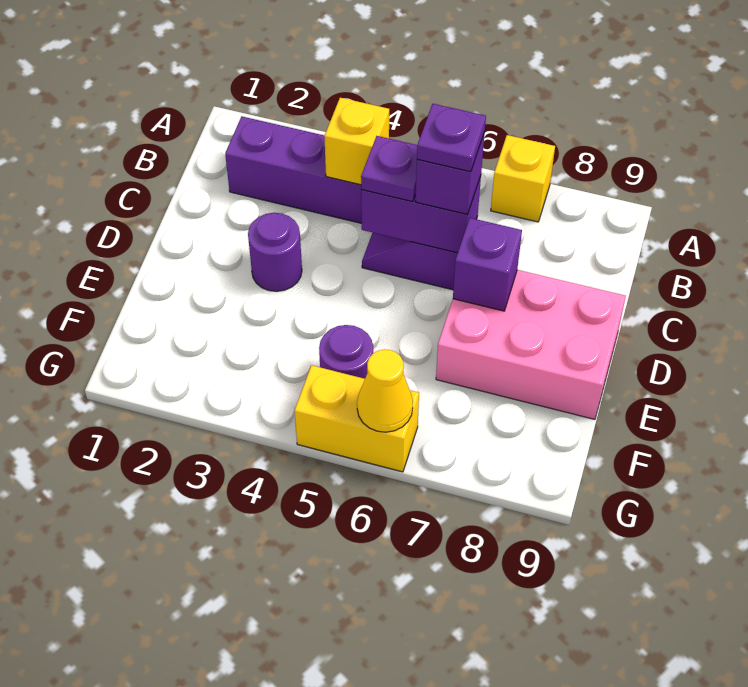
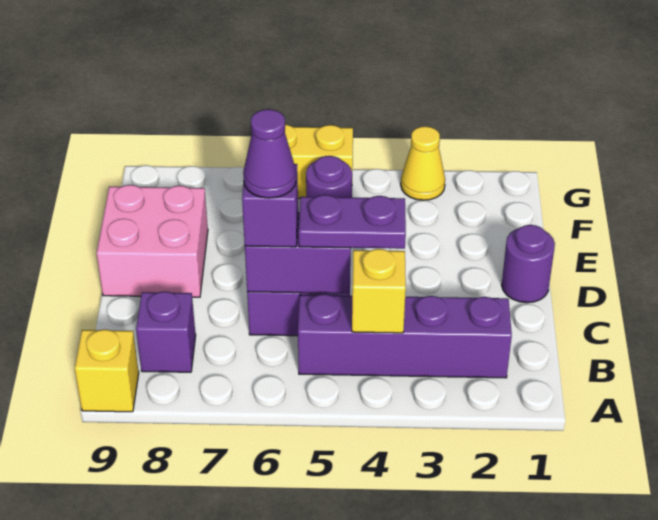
yellow brick A7 level 1 -> yellow brick A9 level 1
purple plate C5 level 3 -> purple plate C4:C5 level 3
purple plate C6 level 4 -> purple cone C6 level 4
purple round brick D3 level 1 -> purple round brick D1 level 1
pink brick D7:E9 level 1 -> pink brick D8:E9 level 1
purple brick D7 level 2 -> purple brick B8 level 1
yellow cone G6 level 2 -> yellow cone G3 level 1

